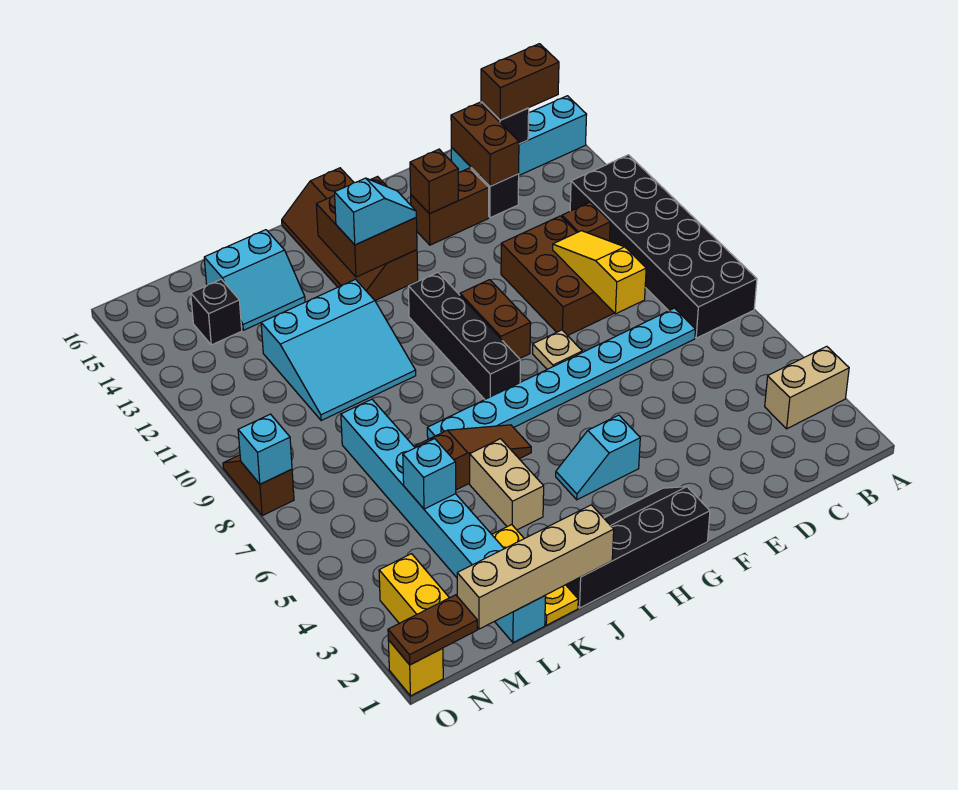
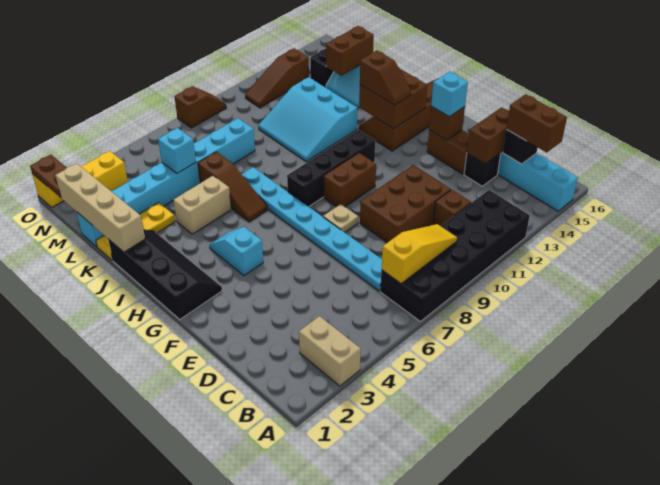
yellow slope D8:D10 level 2 top 8 -> yellow slope B7:B9 level 2 top 7
cyan slope H13:I13 level 3 top I -> brown slope H13:I13 level 3 top I
none -> brown brick L14:L15 level 2
none -> brown slope N11:N13 level 1 top 13
cyan brick O8 level 2 -> cyan brick F14 level 3

